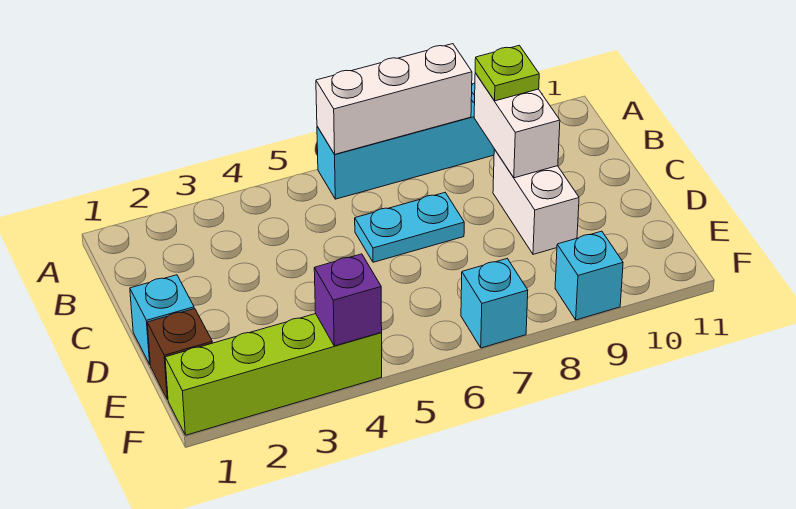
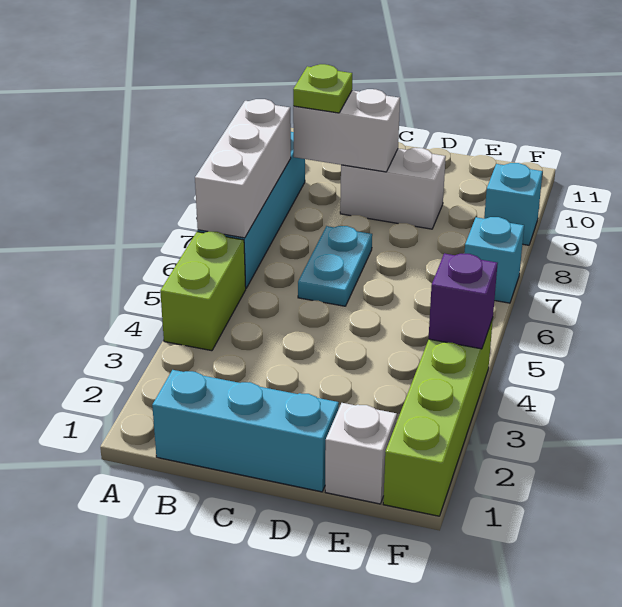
none -> lime brick A4:A5 level 1
cyan brick D1 level 1 -> cyan brick B1:D1 level 1
brown brick E1 level 1 -> white brick E1 level 1

